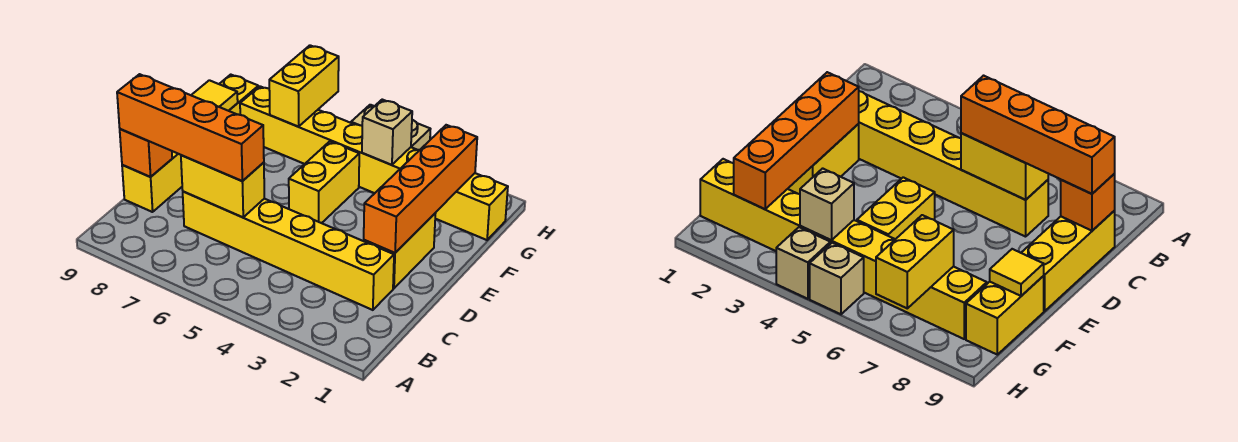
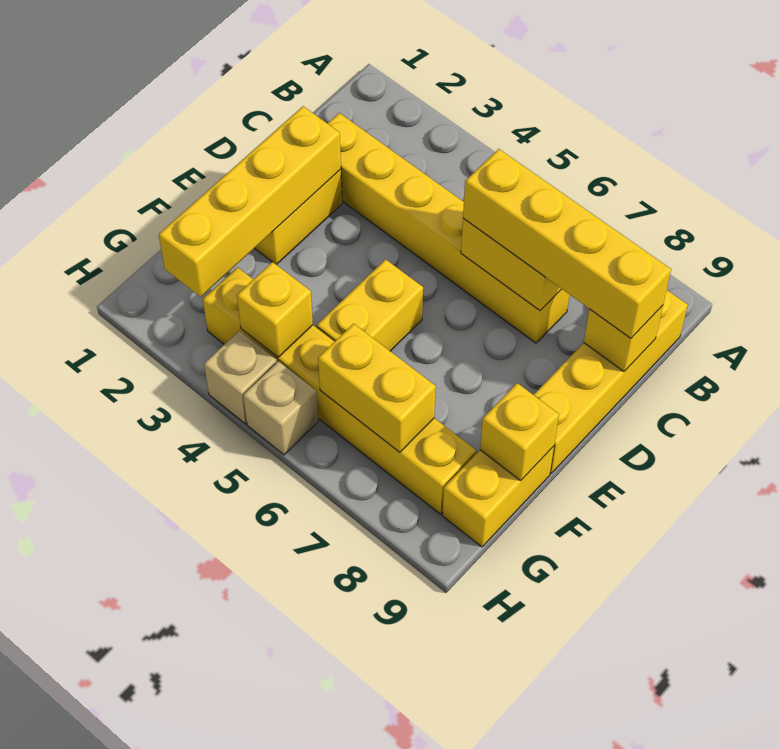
orange brick C6:C9 level 3 -> yellow brick C6:C9 level 3
yellow brick C9:E9 level 1 -> yellow brick B9:E9 level 1
orange brick C9 level 2 -> yellow brick C9 level 2
orange brick D2:G2 level 2 -> yellow brick D2:G2 level 2
yellow tile F9 level 2 -> yellow brick F9 level 2
yellow brick G1:G8 level 1 -> yellow brick G3:G8 level 1
tan brick G4 level 2 -> yellow brick G4 level 2
yellow brick G7:H7 level 2 -> yellow brick G6:G7 level 2

